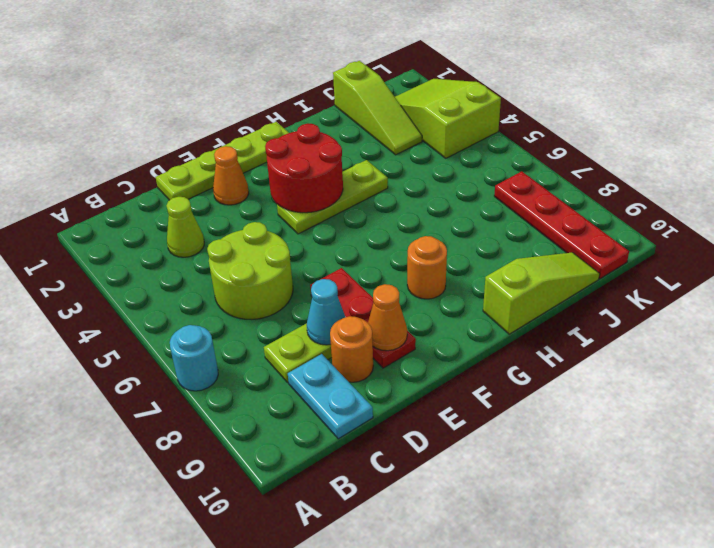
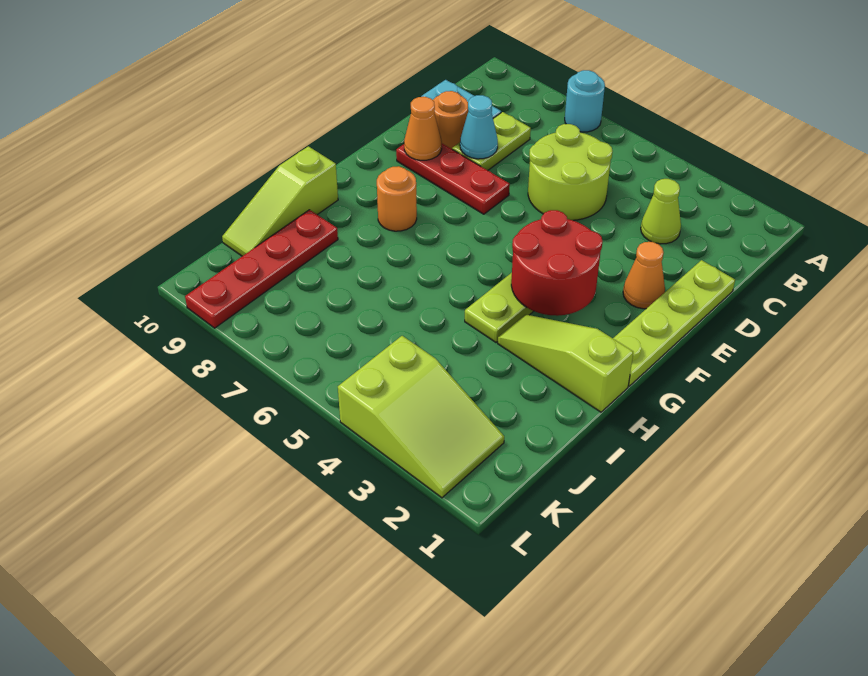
lime slope J1:J3 level 1 top 1 -> lime slope H1:H3 level 1 top 1
red plate K7:K10 level 1 -> red plate I9:L9 level 1

